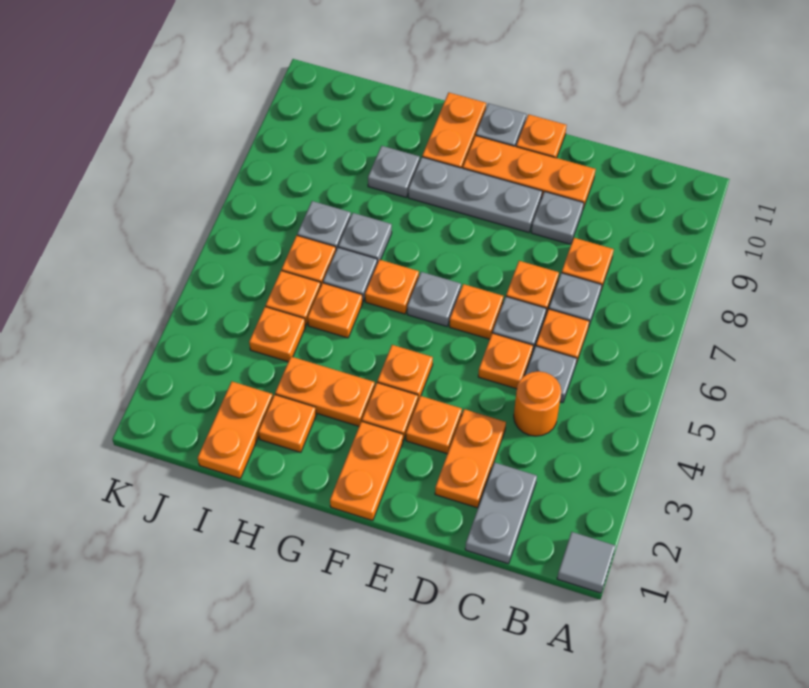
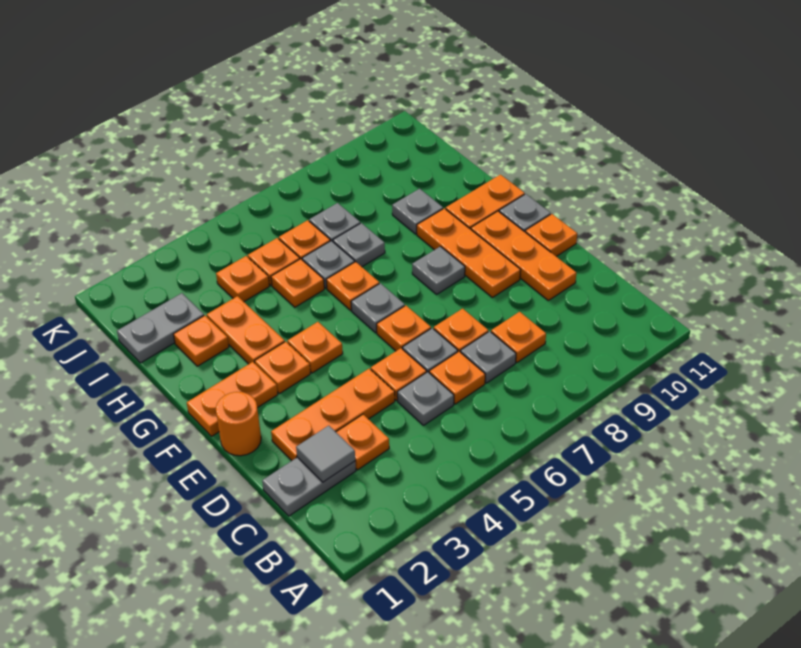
grey tile A1 level 1 -> grey tile C2 level 2
orange round brick C4 level 1 -> orange round brick E1 level 1
orange plate D2:D3 level 1 -> orange plate D2:D4 level 1
grey plate D9 level 1 -> grey plate F8 level 1
orange plate E3 level 1 -> orange plate C3 level 1
grey plate E9:G9 level 1 -> orange plate E9:G9 level 1
orange plate I1:I2 level 1 -> grey plate I1:I2 level 1

